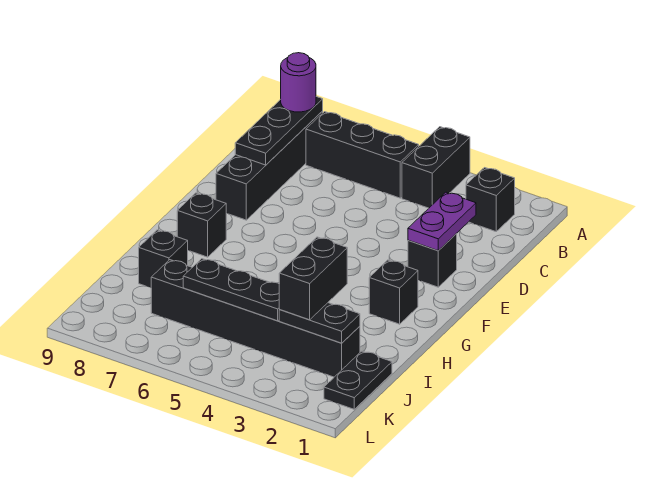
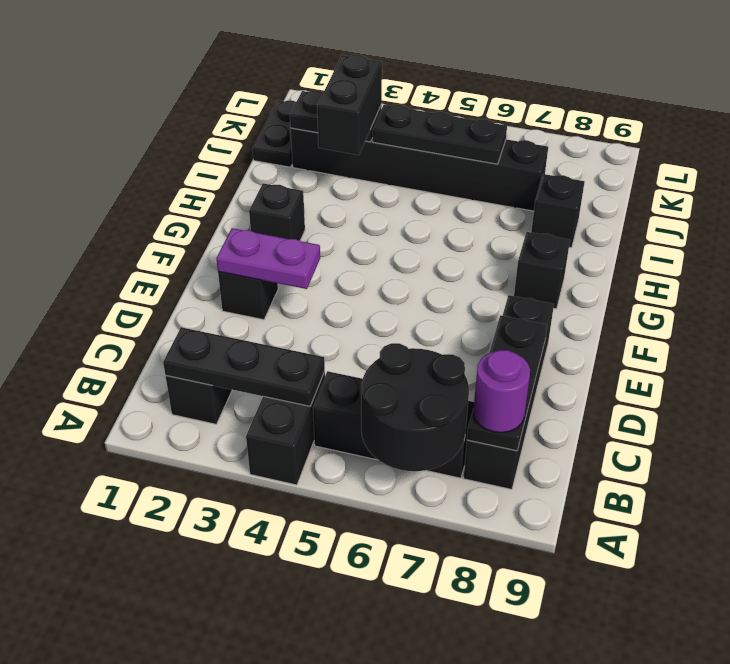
none -> black round brick A6:B7 level 2
none -> black plate B2:B4 level 2
purple plate D2:E2 level 2 -> purple plate E2:E3 level 2

